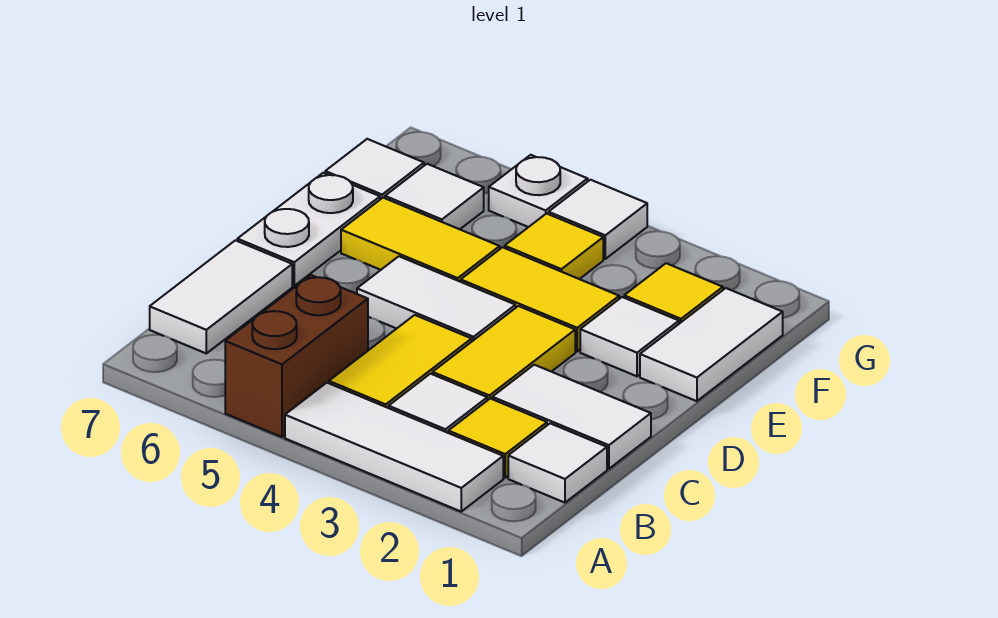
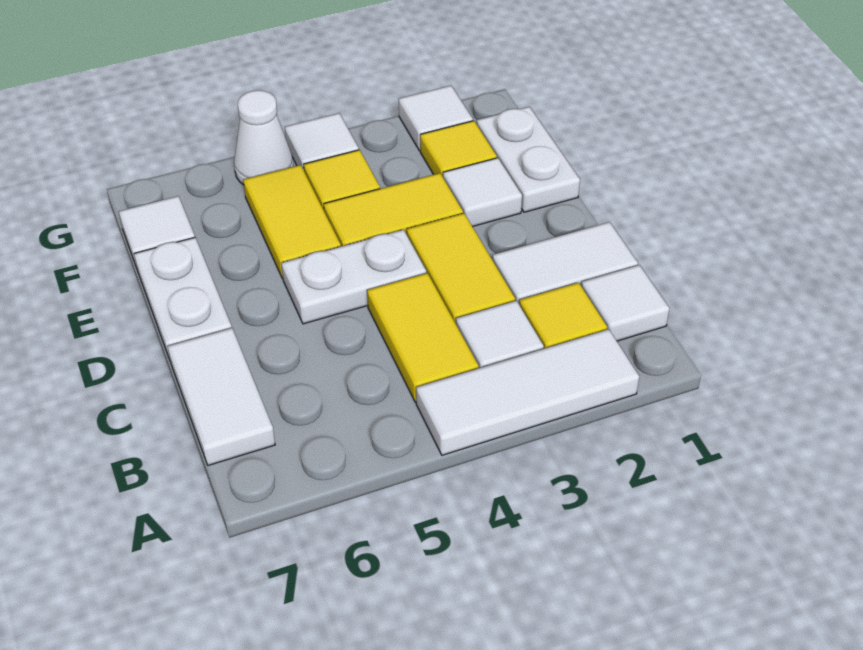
brown brick A5:B5 level 1 -> none
white tile D4:D5 level 1 -> white plate D4:D5 level 1
white tile E1:F1 level 1 -> white plate E1:F1 level 1
yellow tile E5:E6 level 1 -> yellow tile E5:F5 level 1
white tile F6 level 1 -> white tile G2 level 1
white plate G5 level 1 -> white cone G5 level 1

